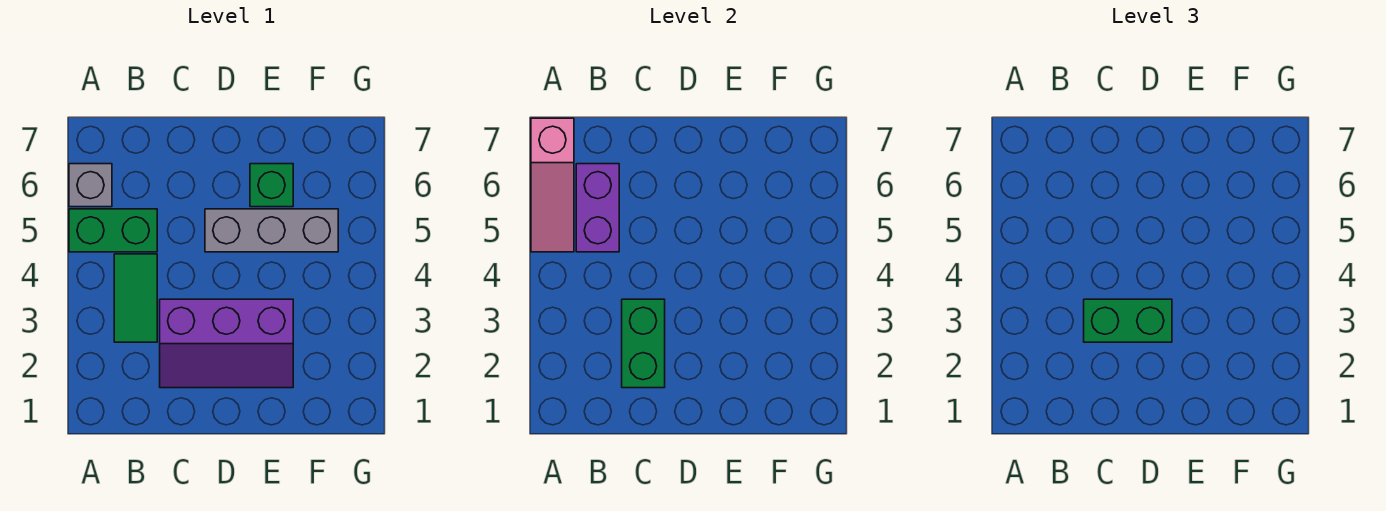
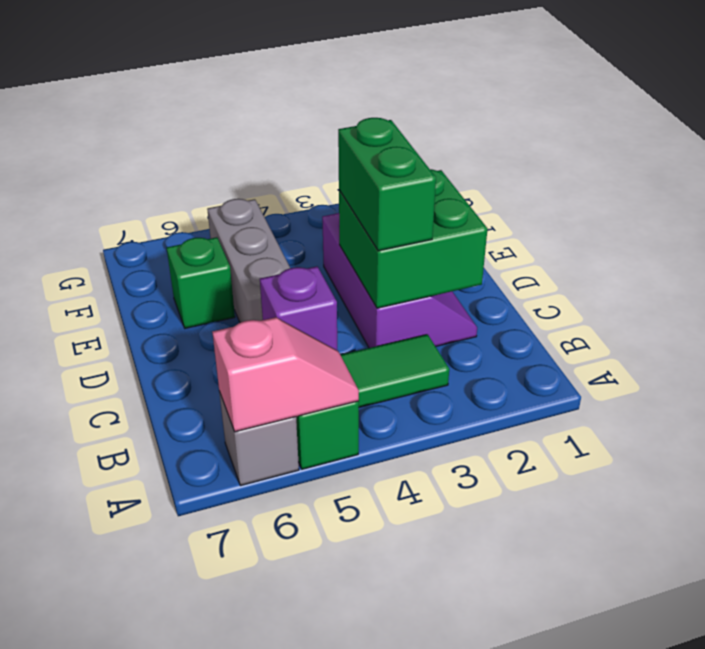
pink slope A5:A7 level 2 top 7 -> pink slope A5:A6 level 2 top 6
purple brick B5:B6 level 2 -> purple brick B5 level 2
green brick C2:C3 level 2 -> green brick C2:D3 level 2

